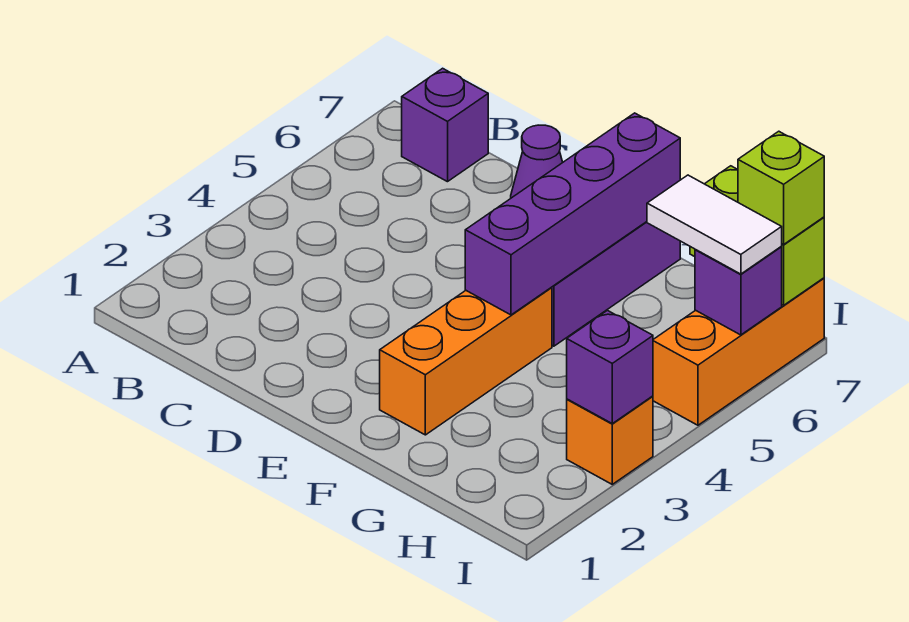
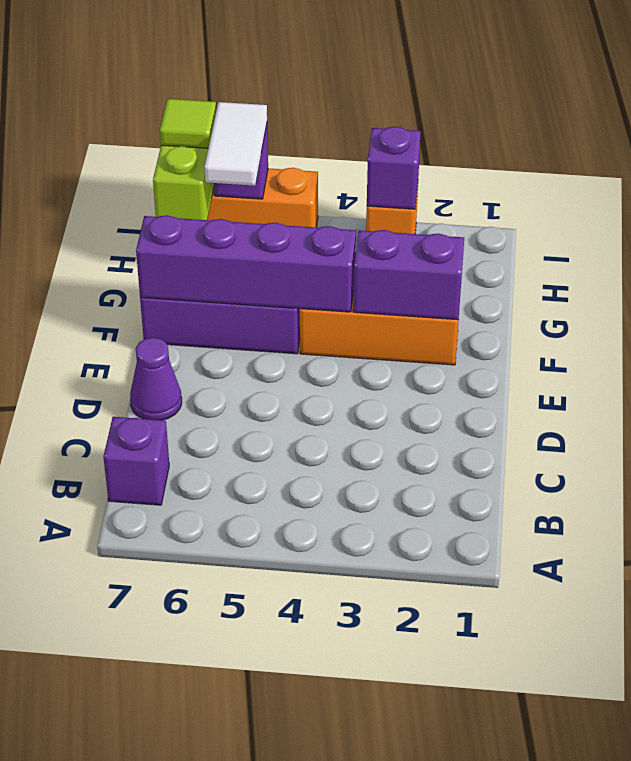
none -> purple brick F2:F3 level 2
lime brick I7 level 3 -> lime tile I7 level 3

